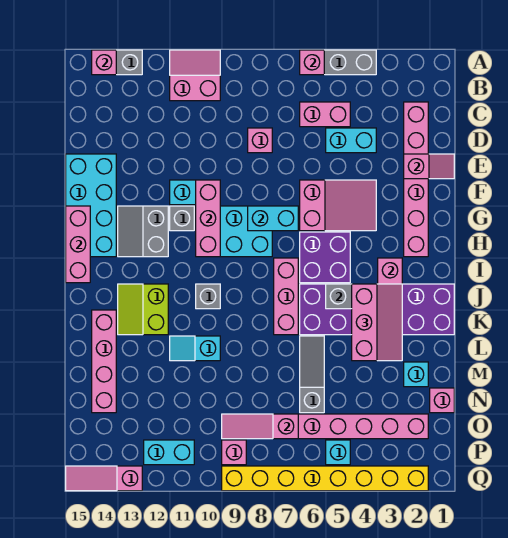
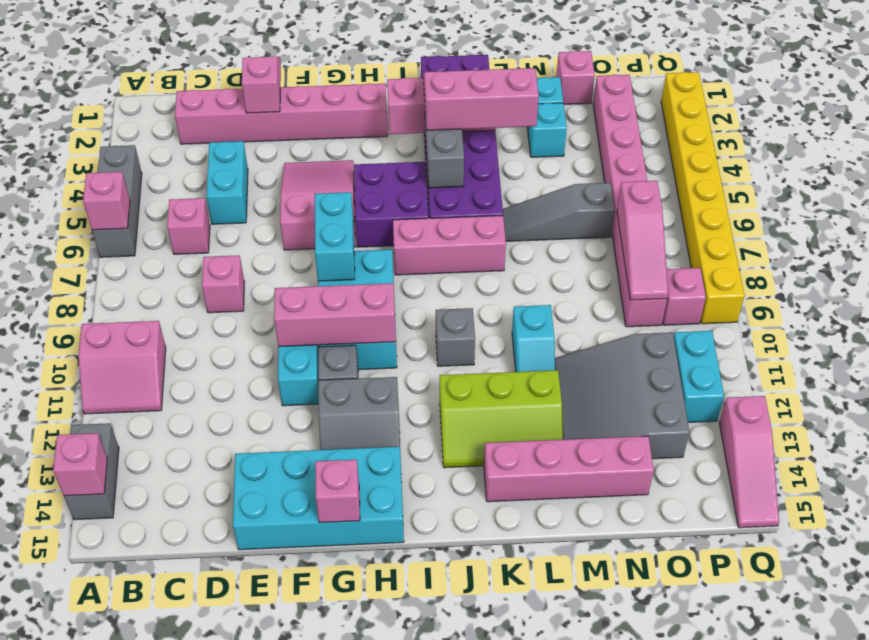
pink slope A10:B11 level 1 top B -> pink slope A10:B11 level 1 top 10
pink brick C5:C6 level 1 -> pink brick C6 level 1
pink brick G15:I15 level 2 -> pink brick G15 level 2
lime slope J12:K13 level 1 top 12 -> lime slope J12:L13 level 1 top 12
none -> grey slope M11:O13 level 1 top O
cyan brick P5 level 1 -> cyan brick M3 level 1

